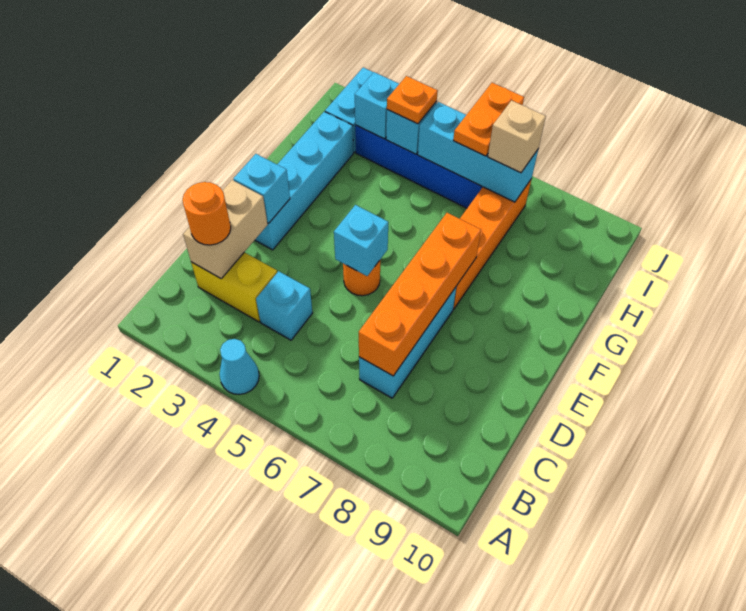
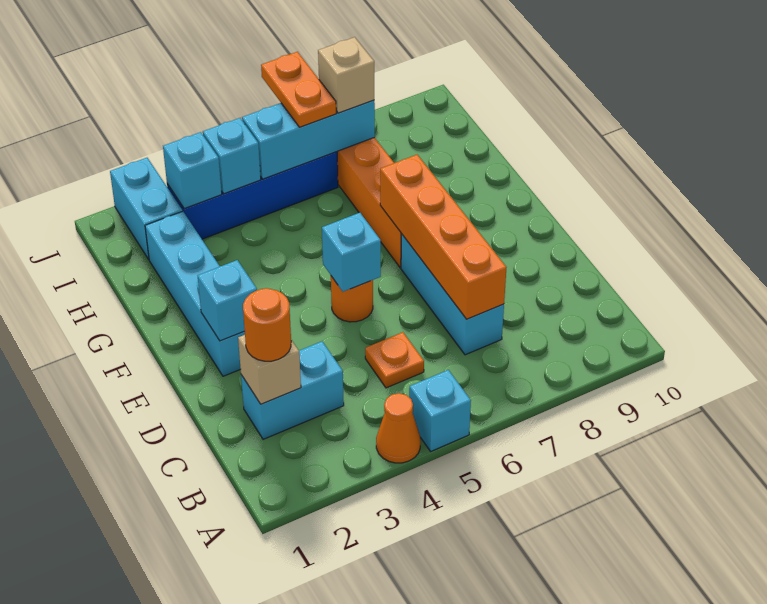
cyan cone A4 level 1 -> orange cone A4 level 1
yellow brick C2:C3 level 1 -> cyan brick C2:C3 level 1
tan brick C2:D2 level 2 -> tan brick C2 level 2
cyan brick C4 level 1 -> cyan brick A5 level 1
orange plate I4 level 3 -> orange plate C5 level 1

